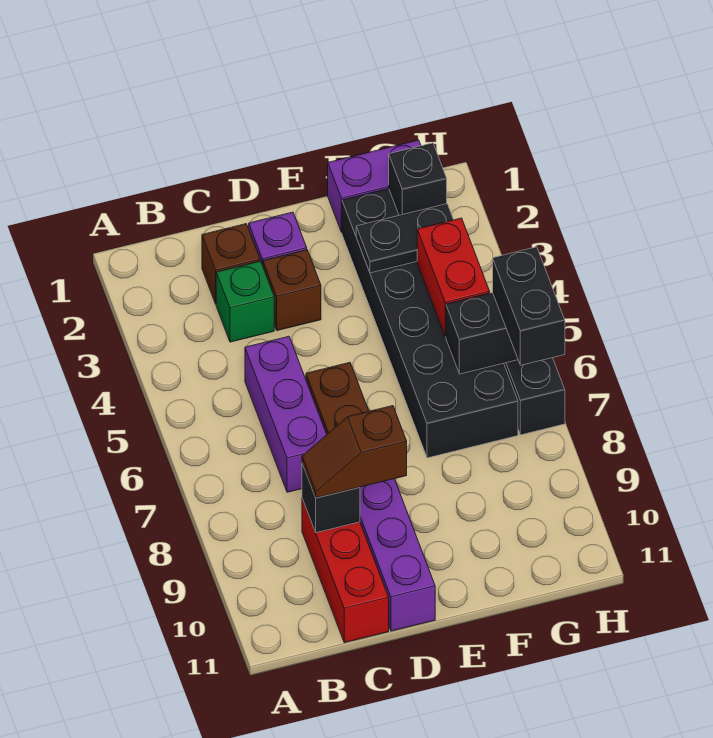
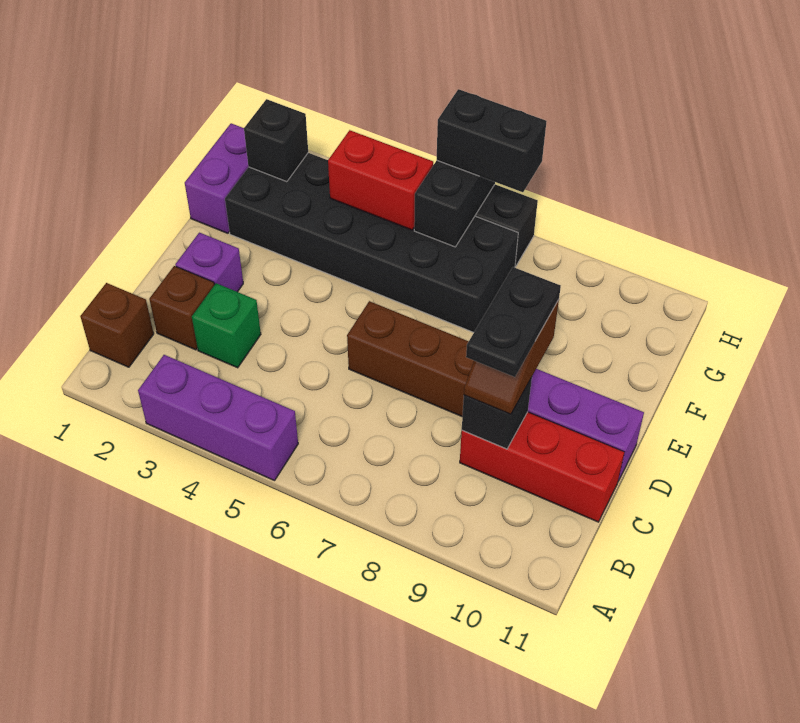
purple brick C5:C7 level 1 -> purple brick A3:A5 level 1
brown brick D3 level 1 -> brown brick B1 level 1
black plate F3:G3 level 2 -> black plate C9:D9 level 4

